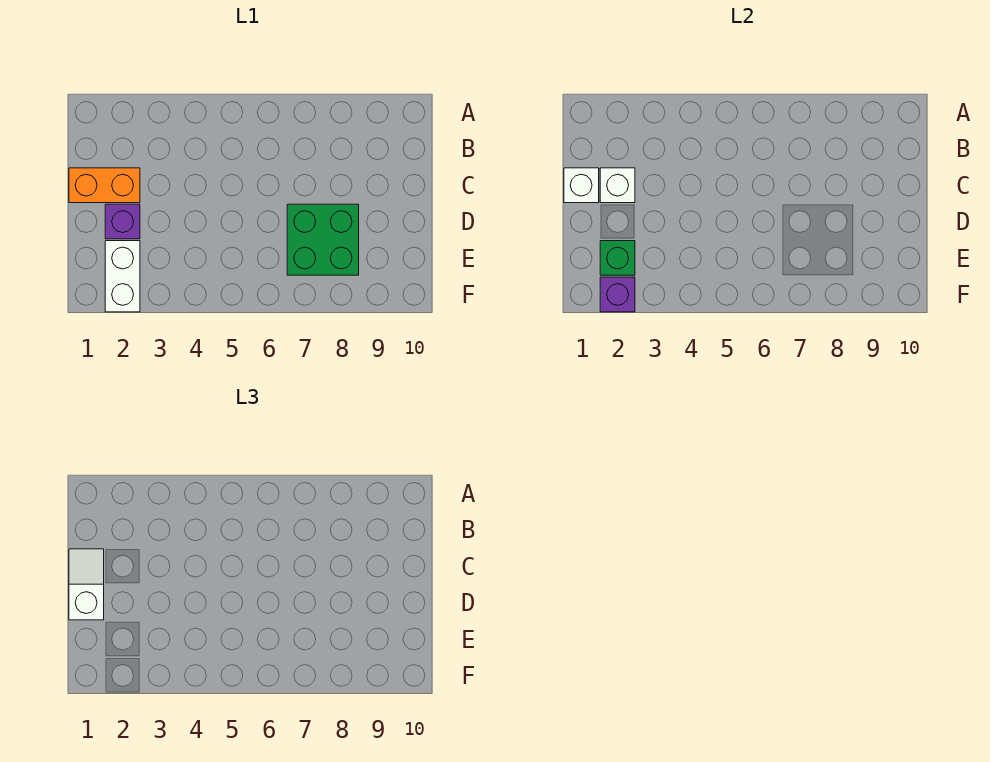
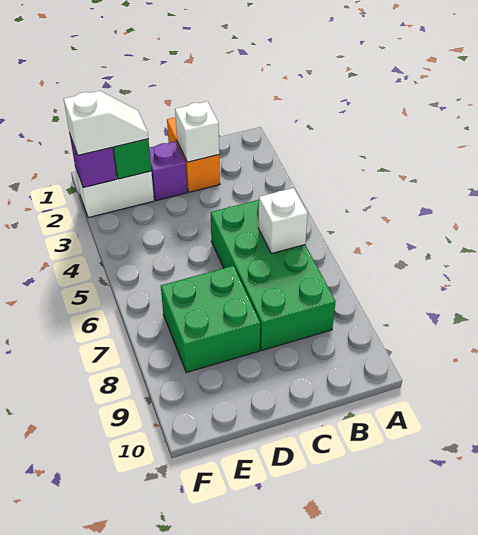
none -> green brick B5:C8 level 1
white brick C1 level 2 -> white brick B6 level 2
white slope C1:D1 level 3 top D -> white slope E2:F2 level 3 top F

